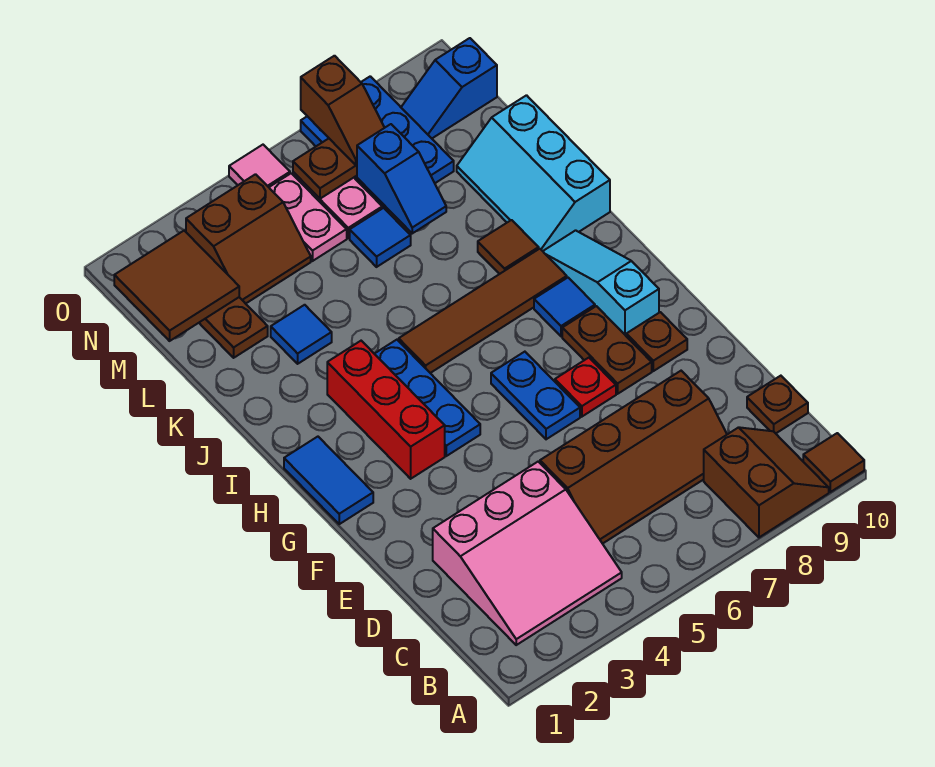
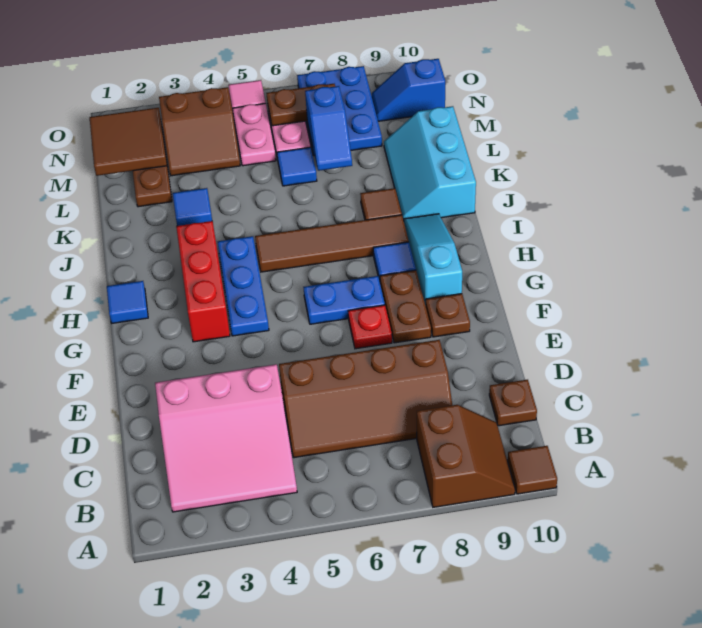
blue plate F6:G6 level 1 -> blue plate G6:G7 level 1
blue tile G1:H1 level 1 -> blue tile H1 level 1
brown slope N7:O7 level 3 top O -> none

